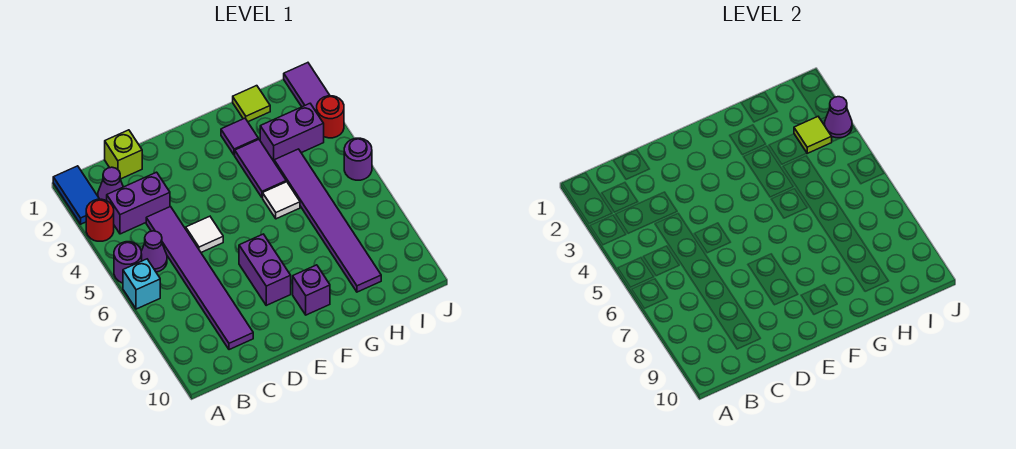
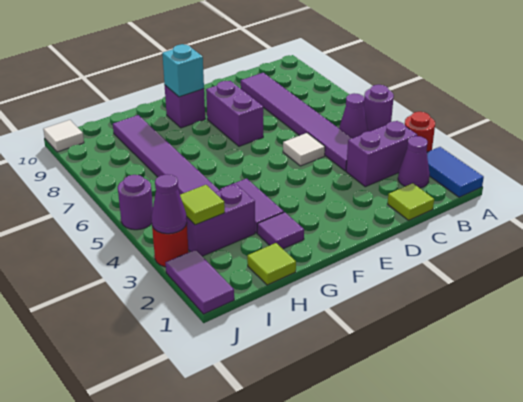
cyan brick A6 level 1 -> cyan brick F9 level 2
lime brick C1 level 1 -> lime tile C1 level 1
white tile G5 level 1 -> white tile J10 level 1

